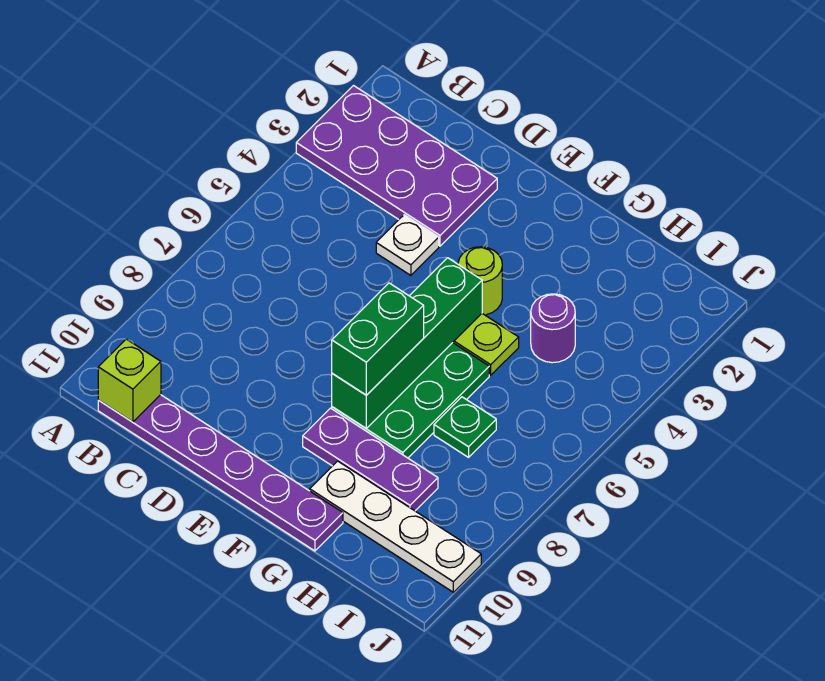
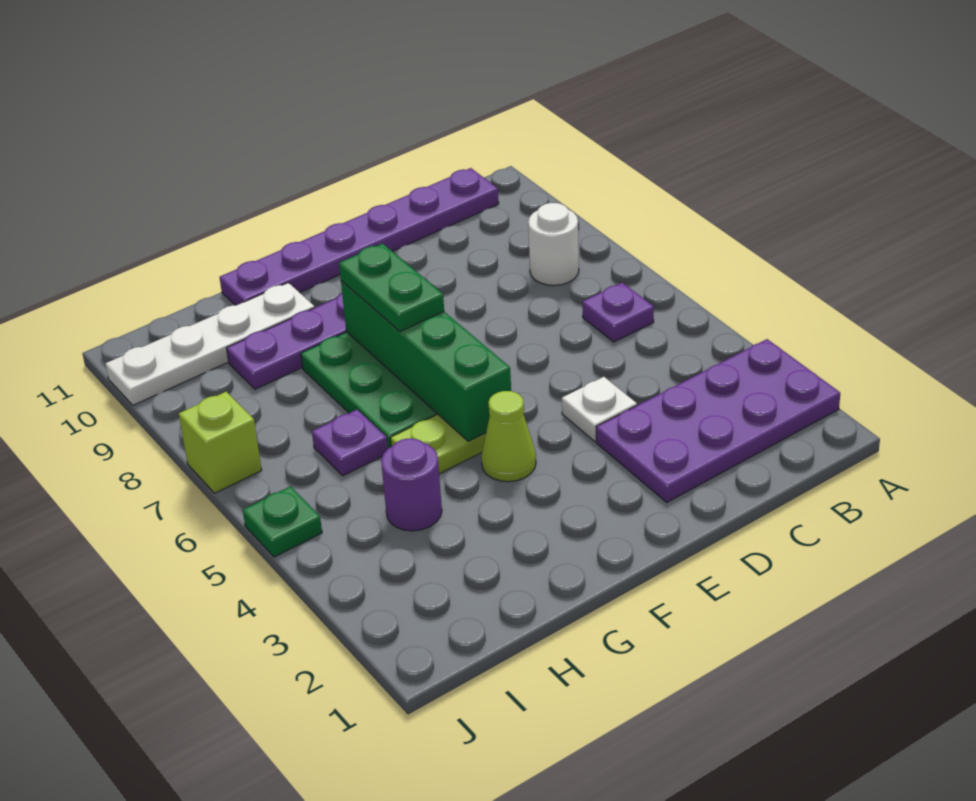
none -> purple plate B6 level 1
none -> white round brick B8 level 1
lime brick B11 level 2 -> lime brick J7 level 1
lime round brick F4 level 1 -> lime cone F4 level 1
green brick F7:F8 level 3 -> green plate F7:F8 level 3
none -> purple plate H6 level 1
green plate H7 level 1 -> green plate J5 level 1

